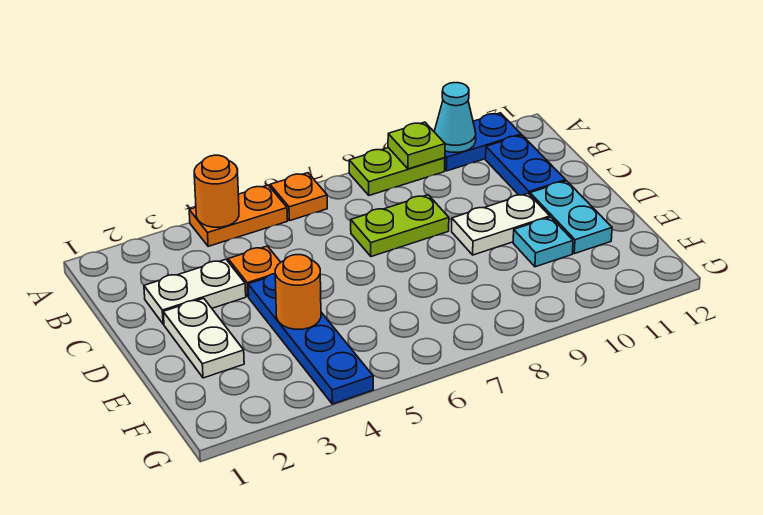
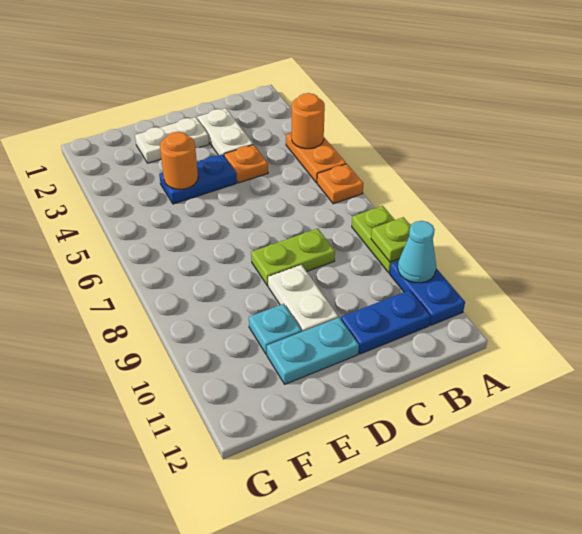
lime plate C7:C8 level 1 -> lime plate C8:D8 level 1
blue plate D4:G4 level 1 -> blue plate D4:E4 level 1

